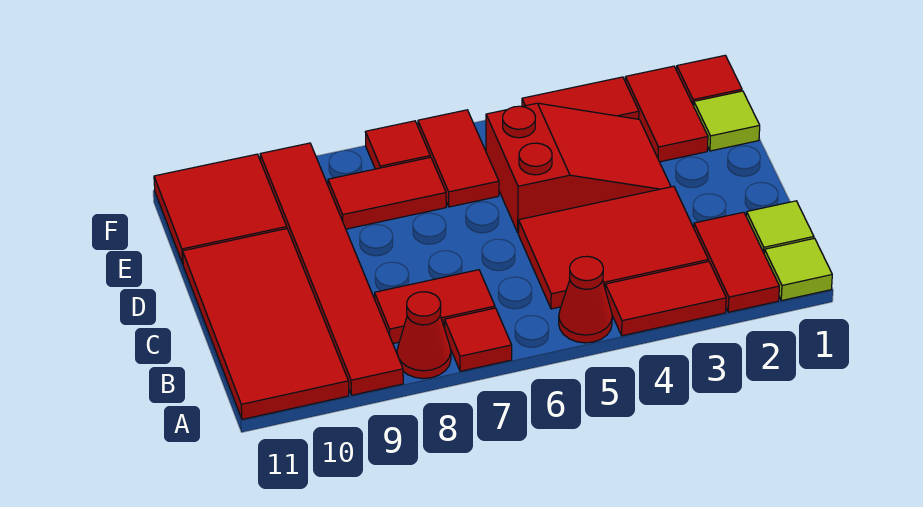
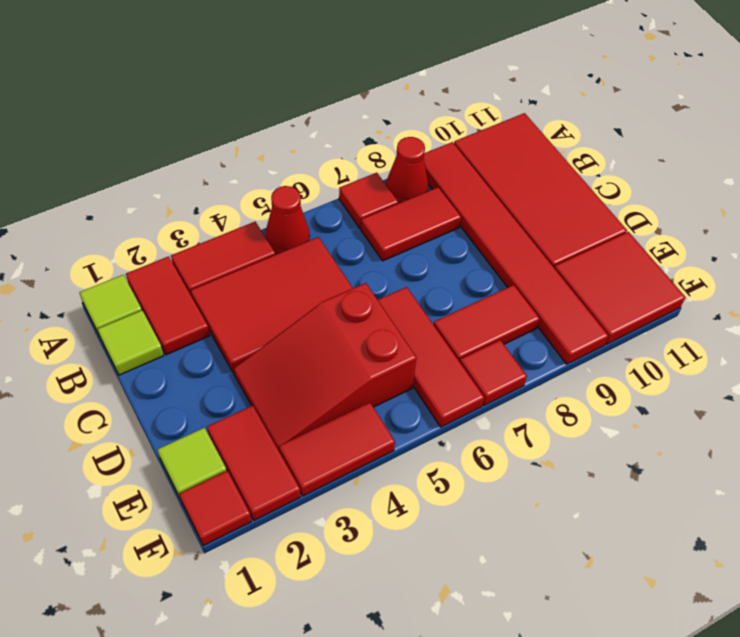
red tile E6:F6 level 1 -> red tile D6:F6 level 1

